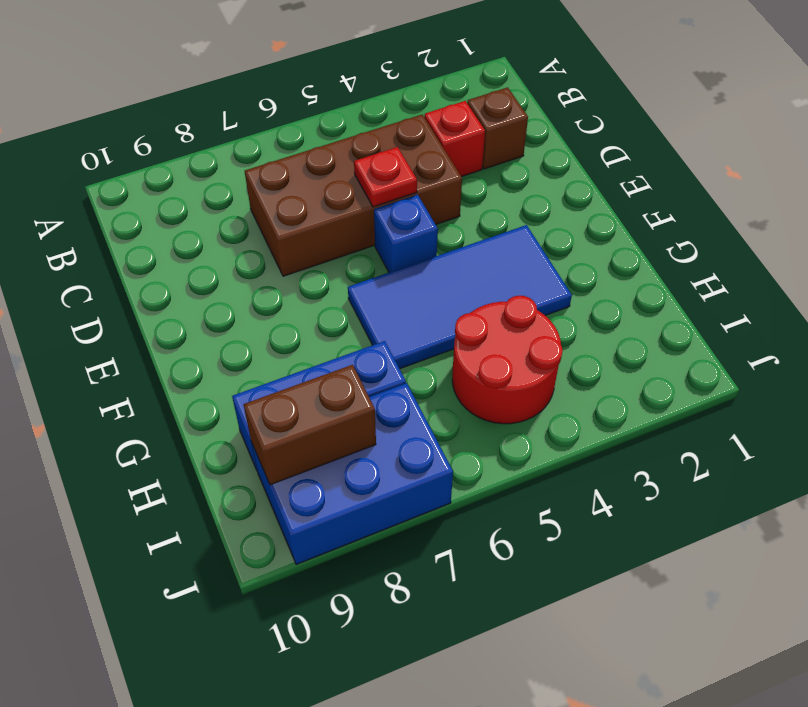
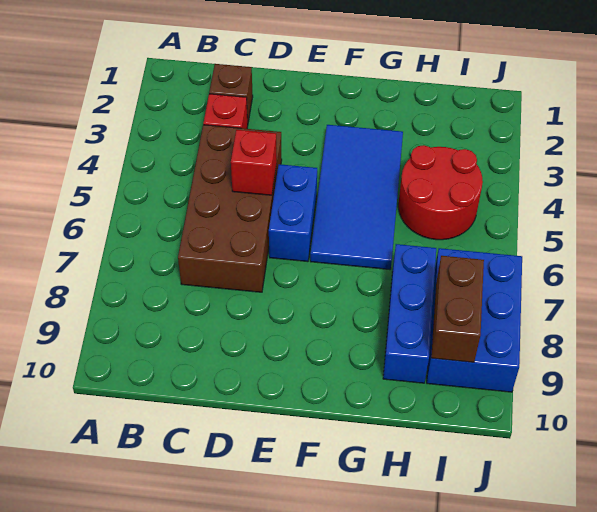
red plate D5 level 2 -> red brick D5 level 2
blue brick E5 level 1 -> blue brick E5:E6 level 1

